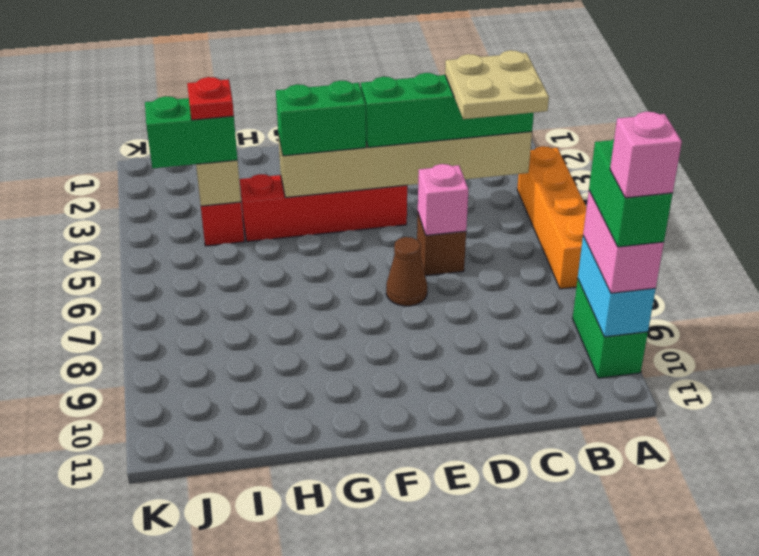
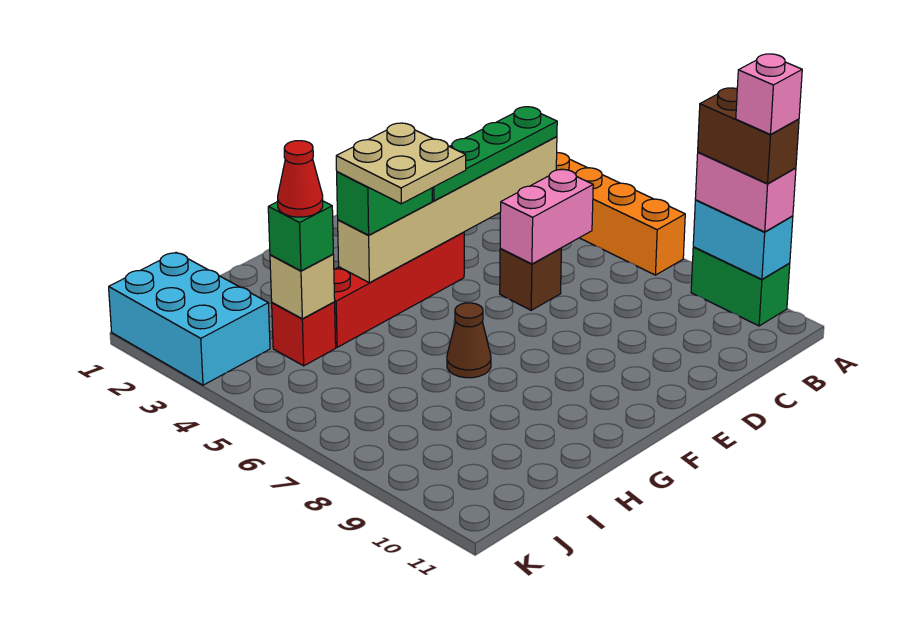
green brick A9:A10 level 4 -> brown brick A9:A10 level 4
green brick B4:E4 level 3 -> green plate B4:E4 level 3
tan plate B4:C5 level 4 -> tan plate F4:G5 level 4
pink brick D6 level 2 -> pink brick C6:D6 level 2
brown cone E7 level 1 -> brown cone G7 level 1
green brick I4:J4 level 3 -> green brick I4 level 3
red plate I4 level 4 -> red cone I4 level 4
none -> cyan brick J1:K3 level 1

